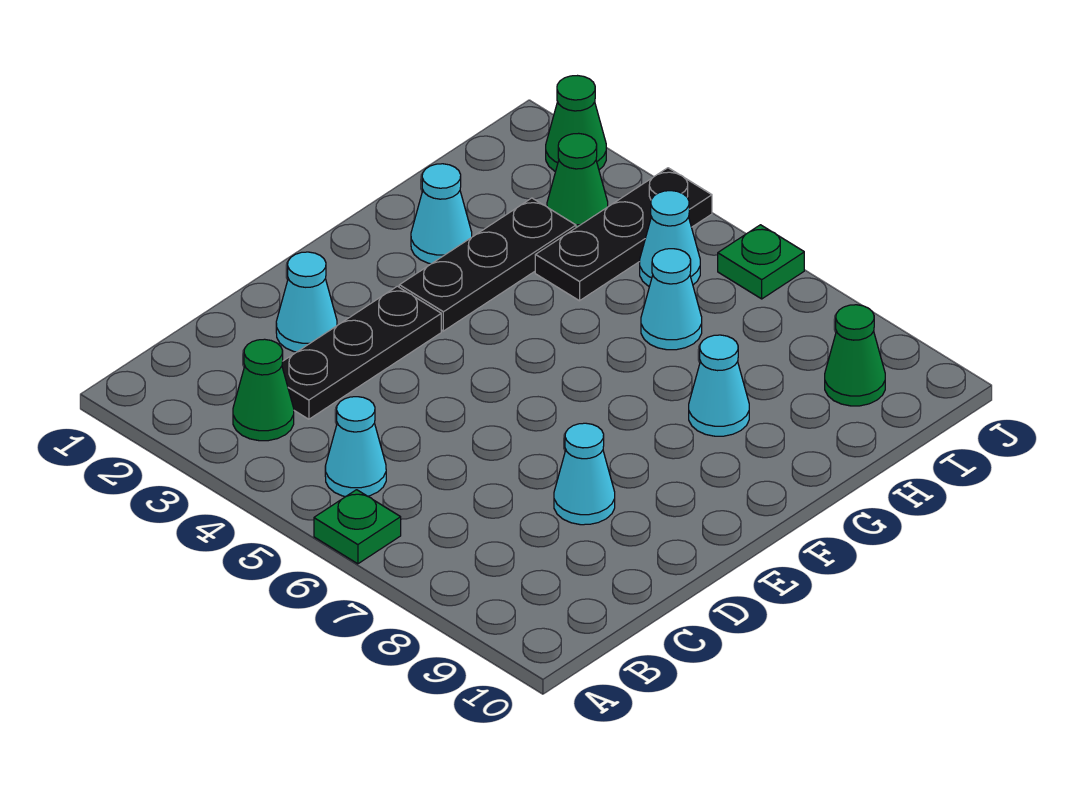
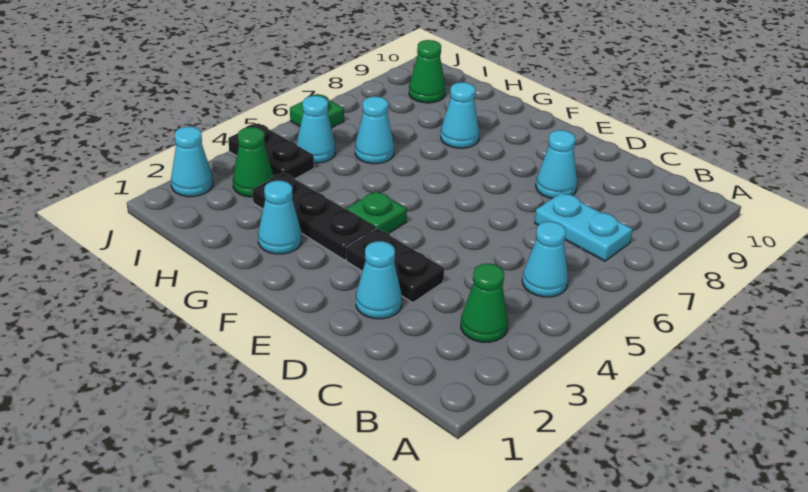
green plate A6 level 1 -> green plate F4 level 1
none -> cyan plate B7:C7 level 1
black plate C3:E3 level 1 -> black plate D3:E3 level 1
black plate H4:J4 level 1 -> black plate I4:J4 level 1
green cone J2 level 1 -> cyan cone J2 level 1

